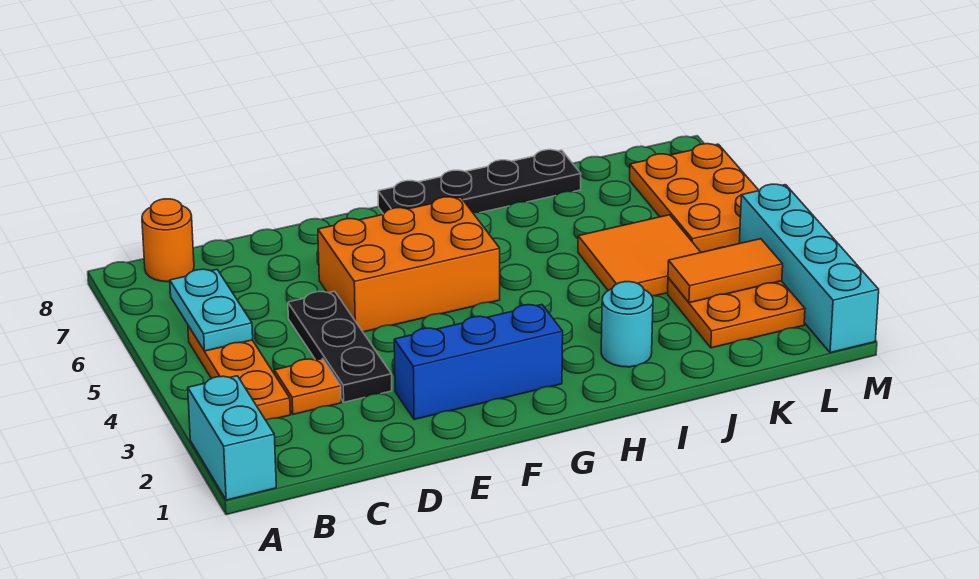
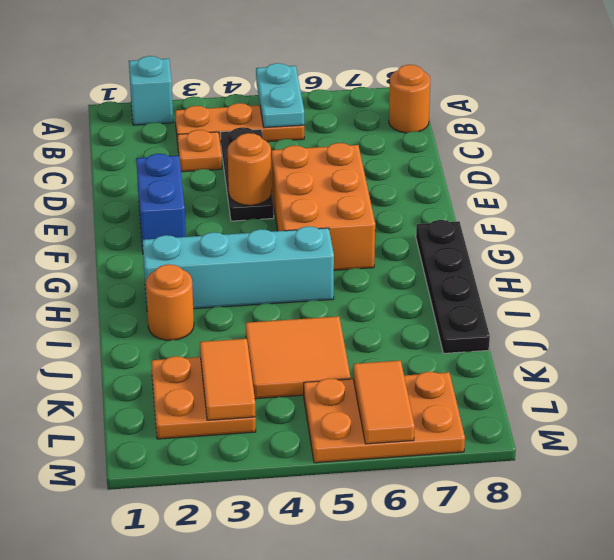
cyan brick A1:A2 level 1 -> cyan brick A2 level 1
cyan plate B5:B6 level 2 -> cyan plate A5:B5 level 2
black plate D3:D5 level 1 -> black plate C4:E4 level 1
blue brick E2:G2 level 1 -> blue brick E2:F2 level 1
none -> orange round brick E4 level 2
cyan round brick I2 level 1 -> orange round brick I2 level 1
none -> orange tile L6:M6 level 2
cyan brick M1:M4 level 1 -> cyan brick H2:H5 level 1

